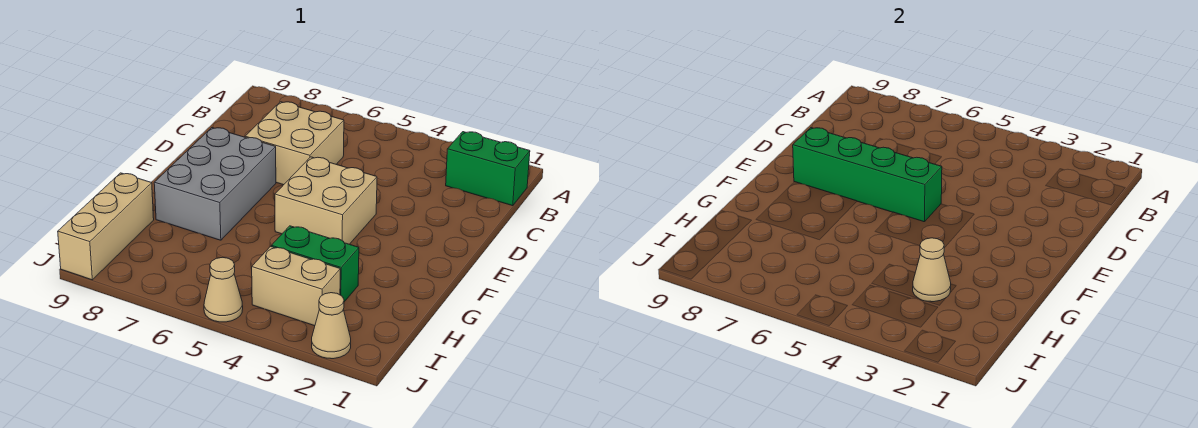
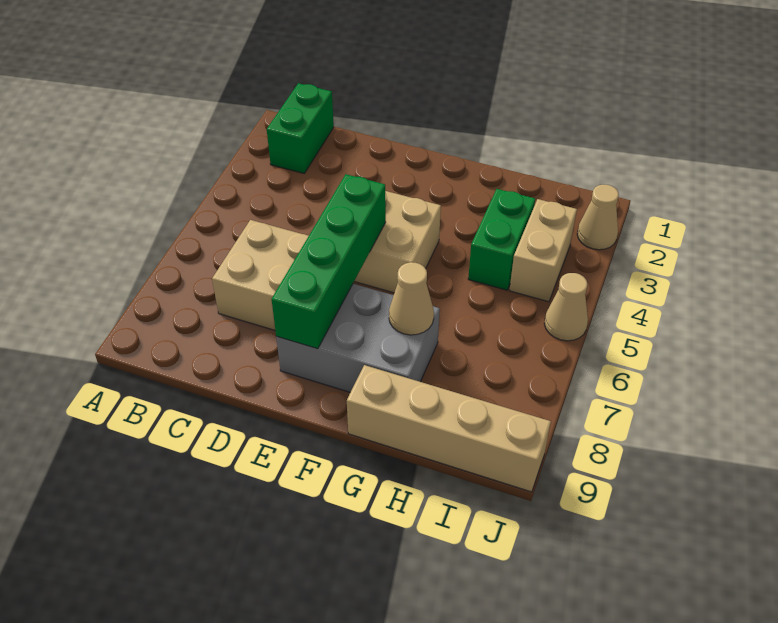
tan cone H3 level 2 -> tan cone G7 level 2
tan brick H9:J9 level 1 -> tan brick G9:J9 level 1

